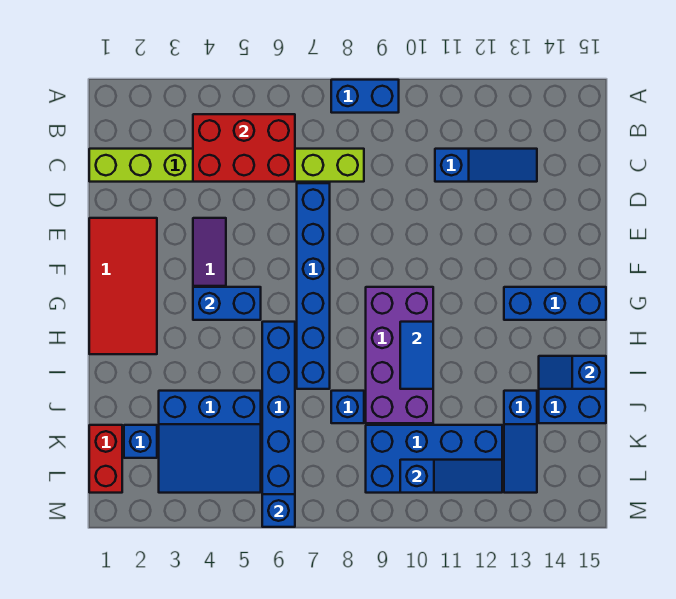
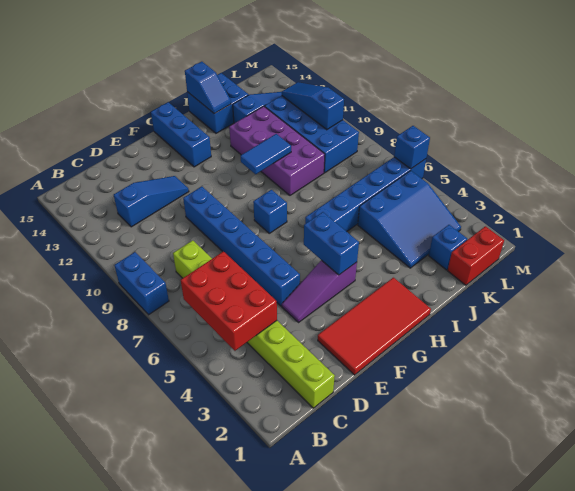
blue slope C11:C13 level 1 top 11 -> blue slope C12:E12 level 1 top C
blue brick D7:I7 level 1 -> blue brick E5:E10 level 1
purple brick G9:J10 level 1 -> purple brick I9:J12 level 1
blue slope J3:L5 level 1 top J -> blue slope J3:L5 level 1 top 5
blue brick J8 level 1 -> blue brick G8 level 1

